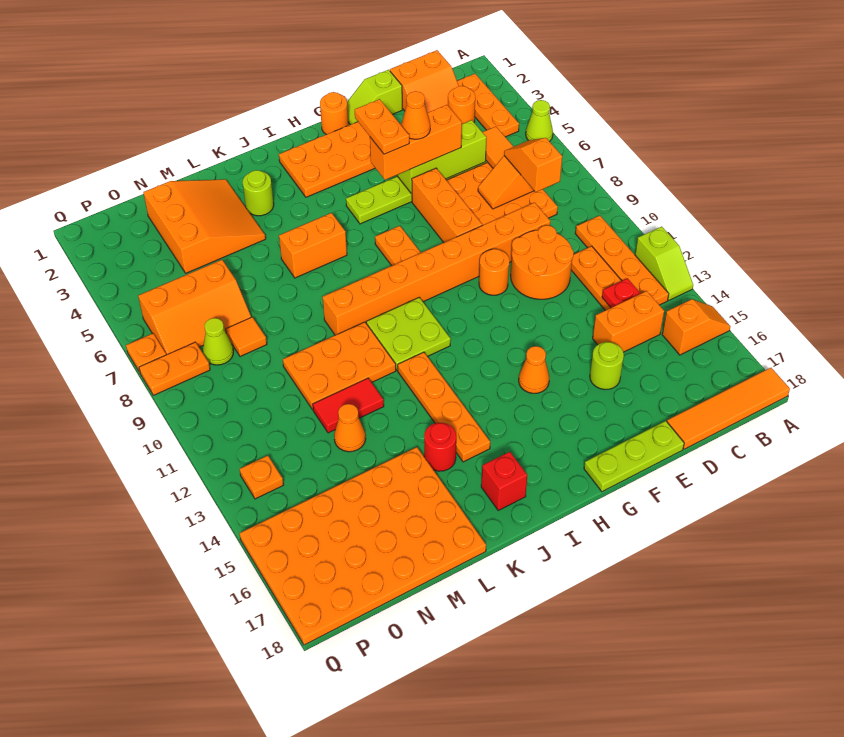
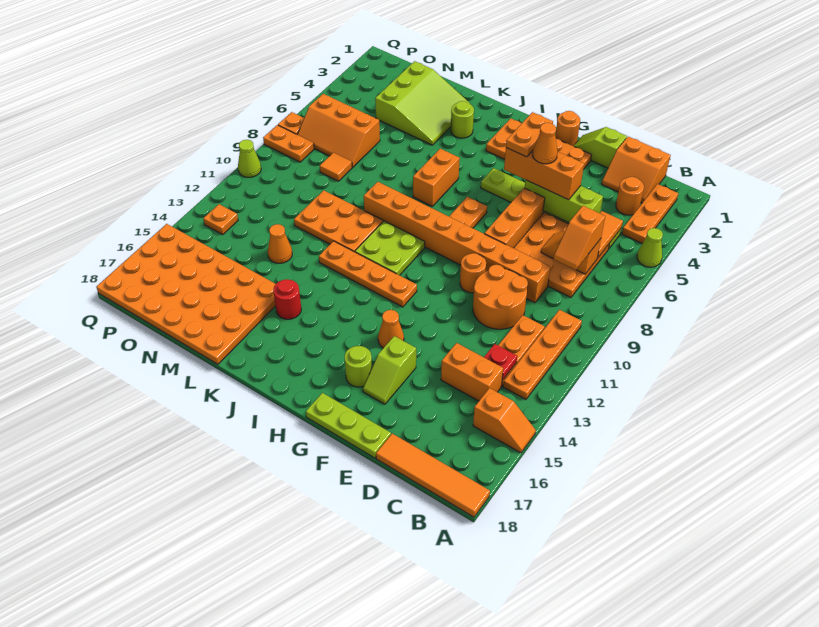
lime slope A12:A13 level 1 top 12 -> lime slope F15:F16 level 1 top 15
orange slope C7:C8 level 3 top 8 -> orange slope C7:C8 level 3 top 7
lime round brick E15 level 1 -> lime round brick G16 level 1
orange brick J6:K6 level 1 -> orange brick J6:J7 level 1
orange plate J12:J15 level 1 -> orange plate H12:K12 level 1
red brick J17 level 1 -> none
orange slope L2:N4 level 1 top N -> lime slope L2:N4 level 1 top N
red tile L12:M12 level 1 -> none
lime cone O8 level 1 -> lime cone Q10 level 1

